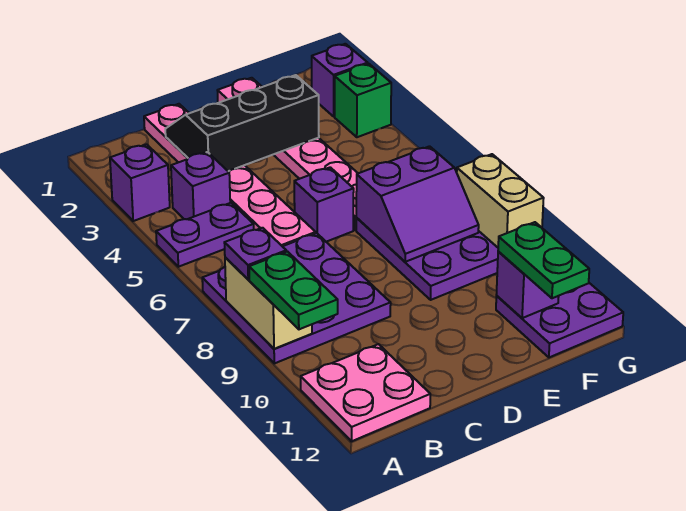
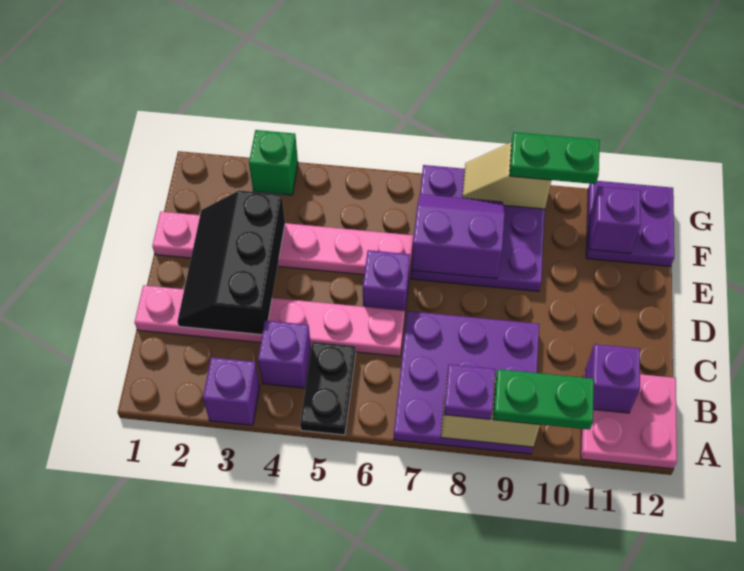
purple plate A5:B5 level 1 -> black plate A5:B5 level 1
purple slope E7:F8 level 2 top 7 -> purple slope E7:F8 level 2 top E
green plate F11:F12 level 3 -> green plate G9:G10 level 3
purple brick G2 level 1 -> purple brick B11 level 2
tan brick G8:G9 level 2 -> tan slope G8:G9 level 2 top 9

